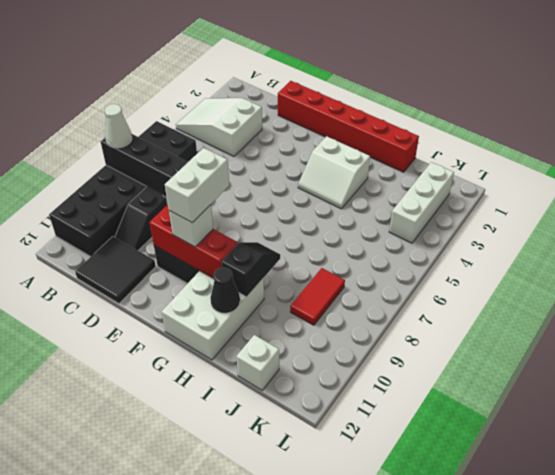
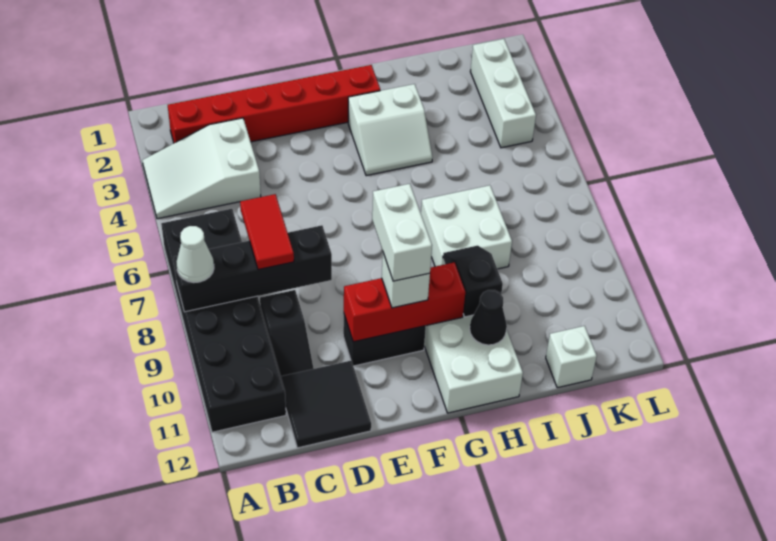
red brick D1:I1 level 1 -> red brick B2:G2 level 1
none -> white brick H7:I8 level 1
red tile J8:J9 level 1 -> red tile C7:C8 level 3

